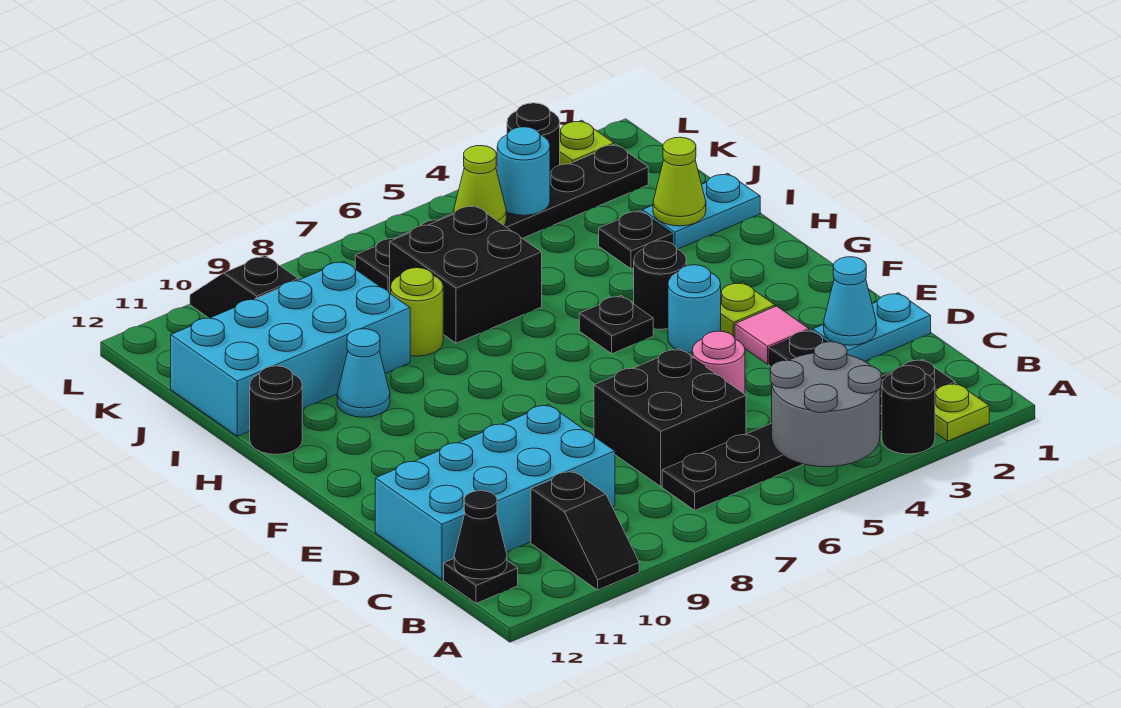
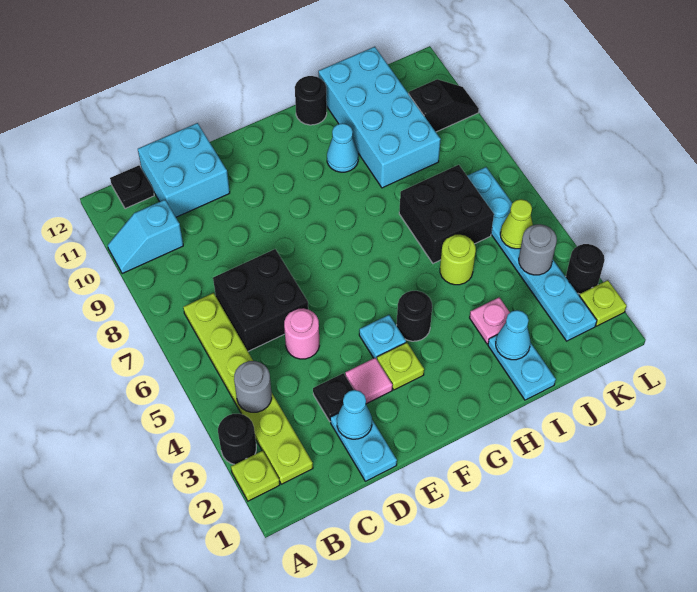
grey round brick A4:B5 level 2 -> grey round brick B4 level 2
black slope A10:B10 level 1 top B -> cyan slope A10:B10 level 1 top B
black plate B2:B7 level 1 -> lime plate B2:B7 level 1
black cone B12 level 2 -> none
cyan brick C9:D12 level 1 -> cyan brick C11:D12 level 1
cyan round brick F4 level 1 -> cyan plate F4 level 1
black plate G5 level 1 -> none
lime cone I2 level 2 -> cyan cone I2 level 2
black plate I3 level 1 -> pink plate I3 level 1
lime round brick I8 level 1 -> lime round brick I5 level 1
black plate K2:K7 level 1 -> cyan plate K2:K7 level 1
cyan round brick K4 level 2 -> grey round brick K4 level 2

